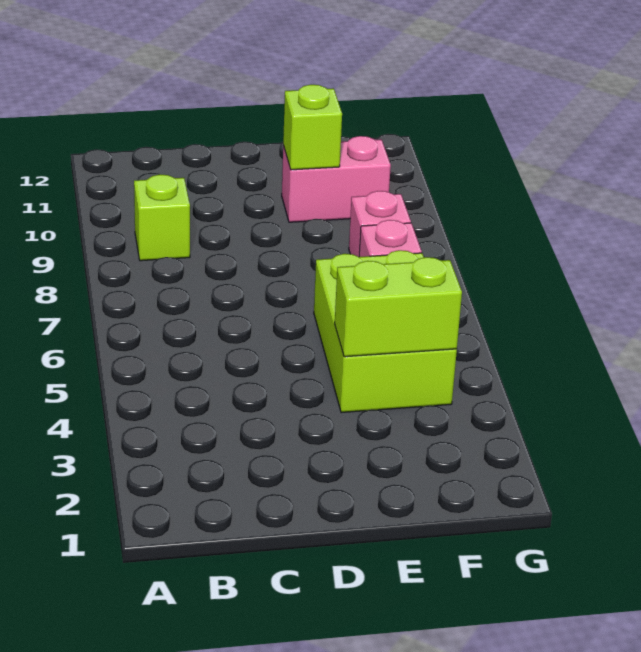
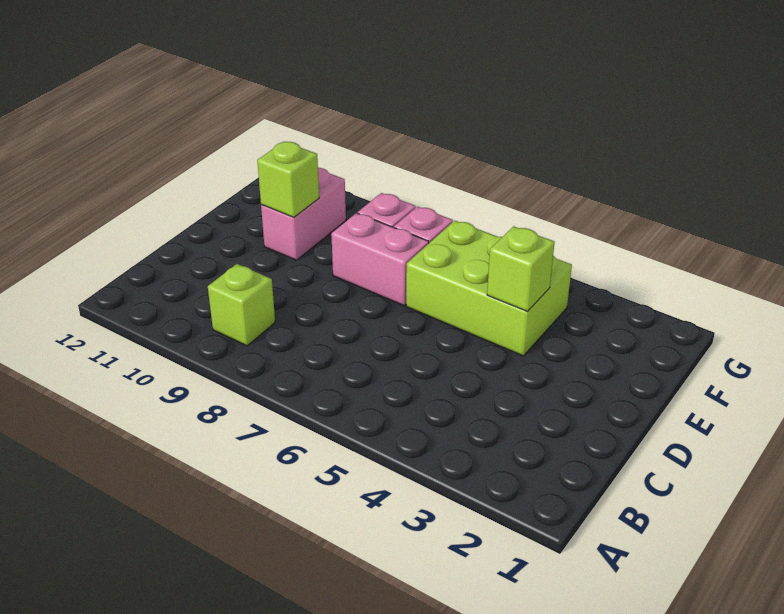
lime brick E4:F4 level 2 -> lime brick E4 level 2
none -> pink brick E7:E8 level 1

